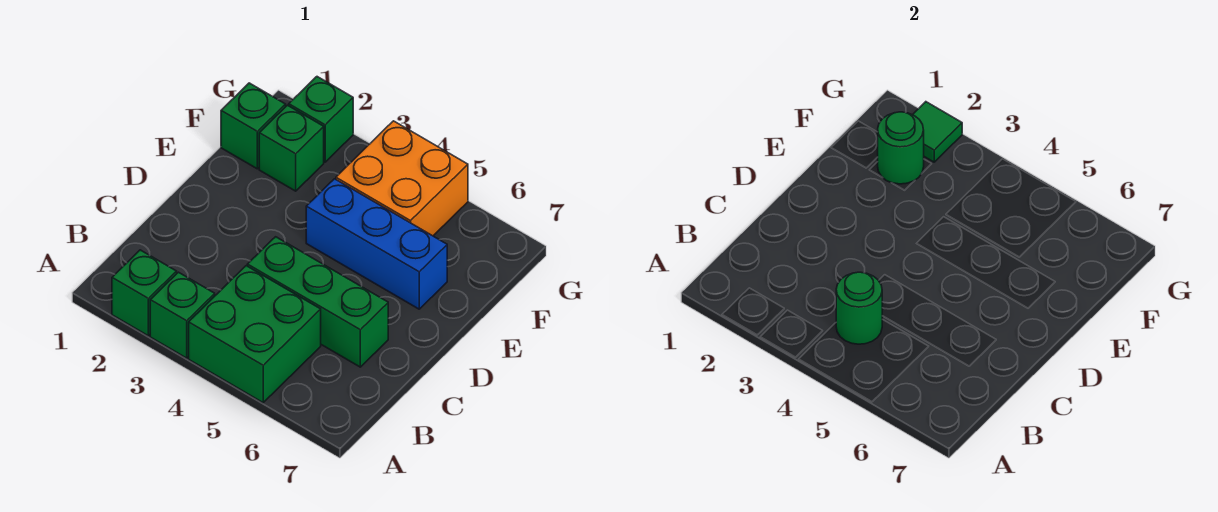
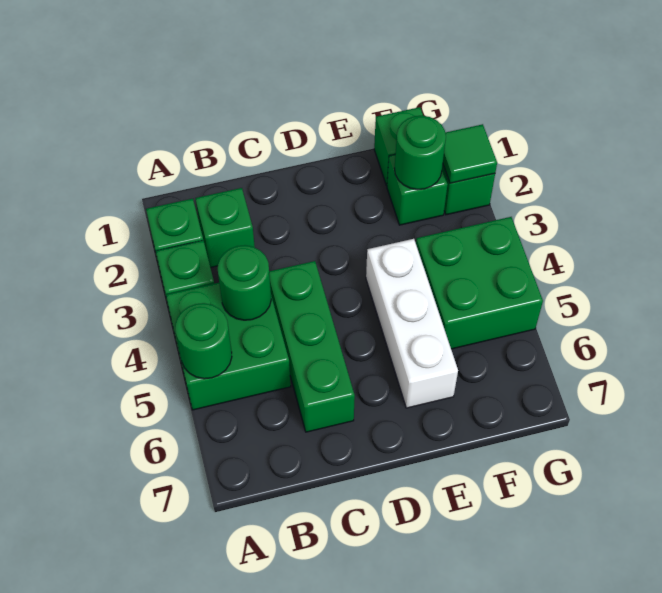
none -> green round brick A5 level 2
none -> green brick B2 level 1
blue brick E4:E6 level 1 -> white brick E4:E6 level 1
orange brick F4:G5 level 1 -> green brick F4:G5 level 1

